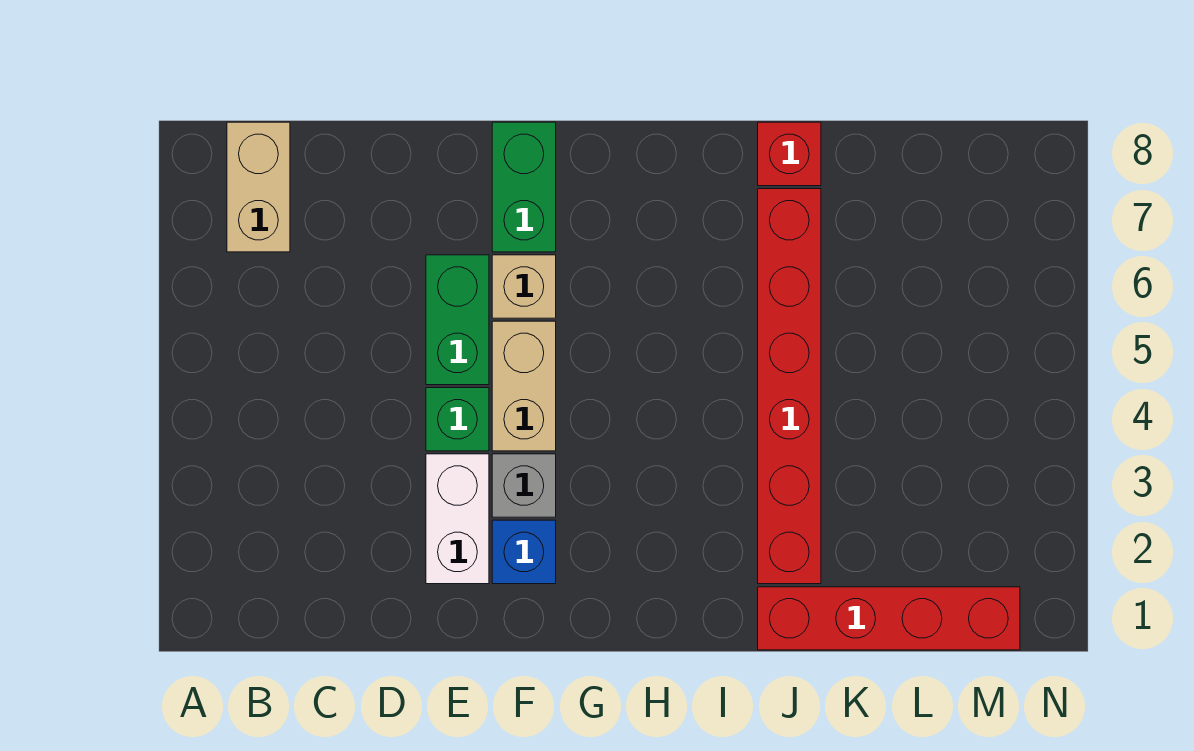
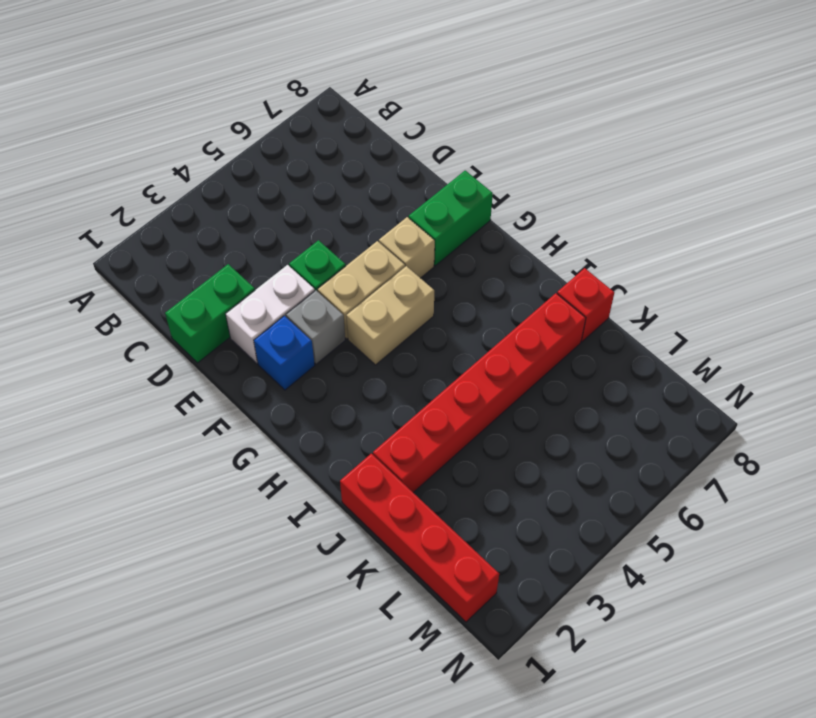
tan brick B7:B8 level 1 -> tan brick G4:G5 level 1
green brick E5:E6 level 1 -> green brick D1:D2 level 1

